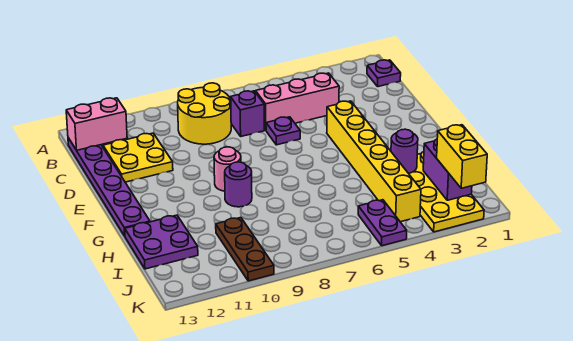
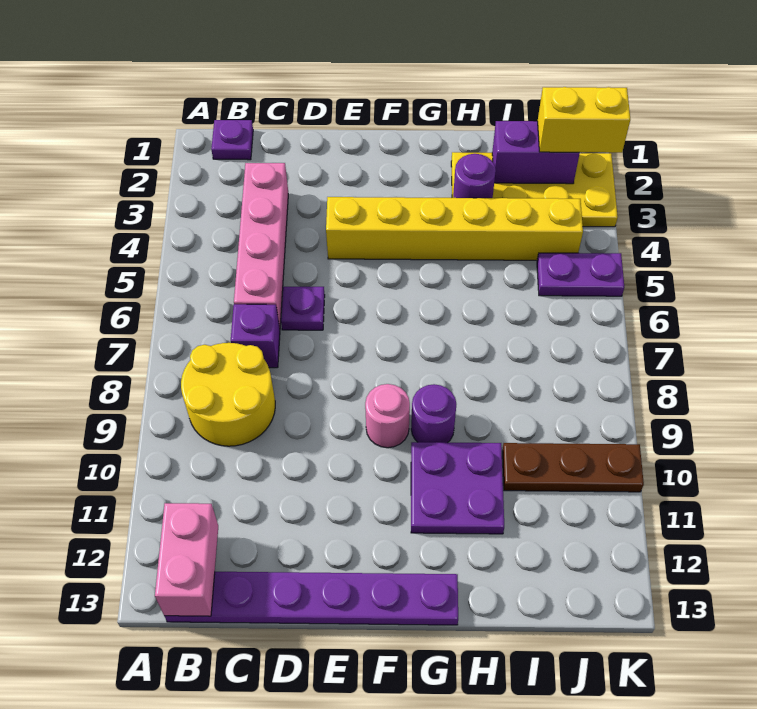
pink brick C4:C6 level 1 -> pink brick C3:C6 level 1
yellow plate C11:D12 level 1 -> none
purple plate H12:I13 level 1 -> purple plate G10:H11 level 1

